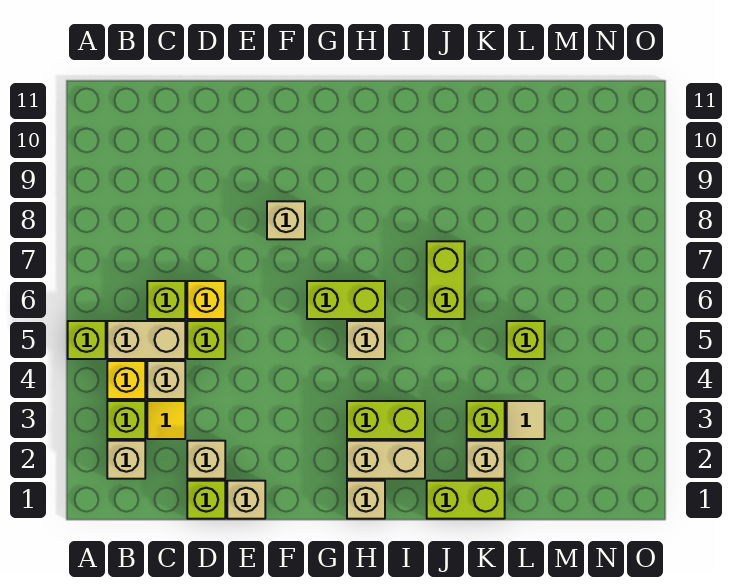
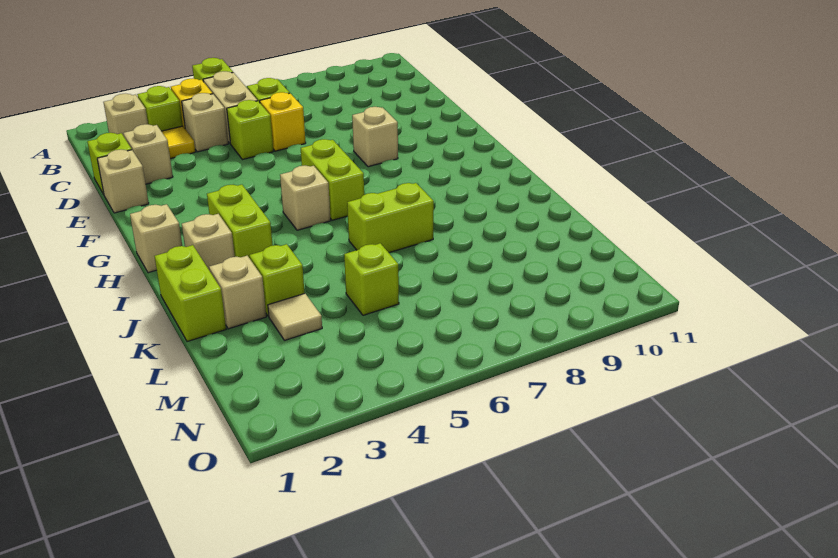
tan brick H2:I2 level 1 -> tan brick I2 level 1

